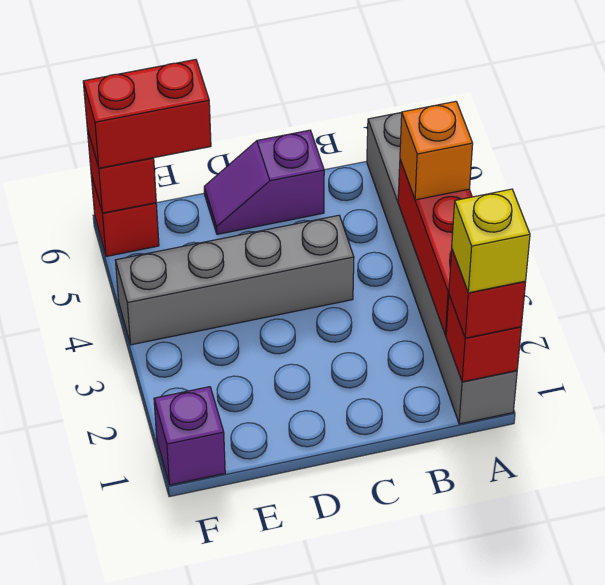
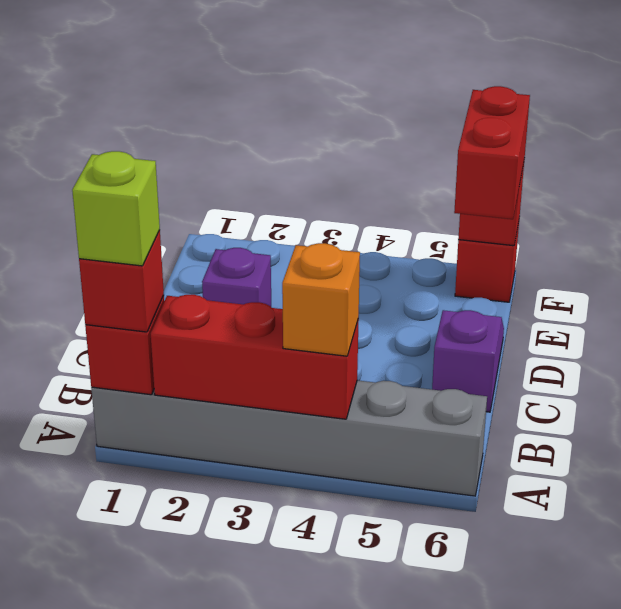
yellow brick A1 level 4 -> lime brick A1 level 4
grey brick C4:F4 level 1 -> none
purple brick F1 level 1 -> purple brick D2 level 1

